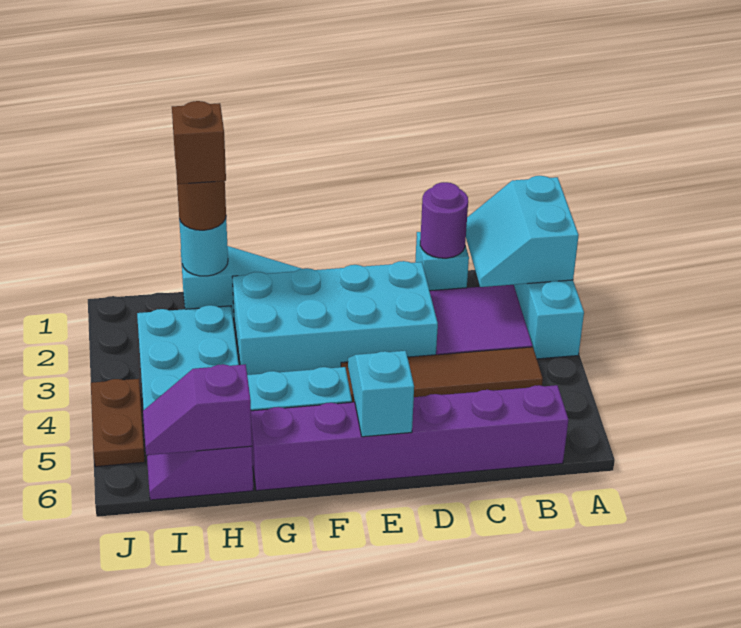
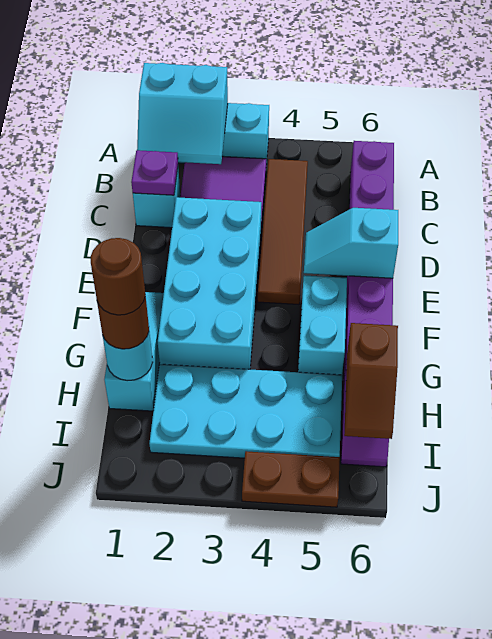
purple round brick C1 level 2 -> purple plate C1 level 2
brown brick H1 level 4 -> brown round brick H1 level 4
purple slope H6:I6 level 2 top H -> brown slope H6:I6 level 2 top H

